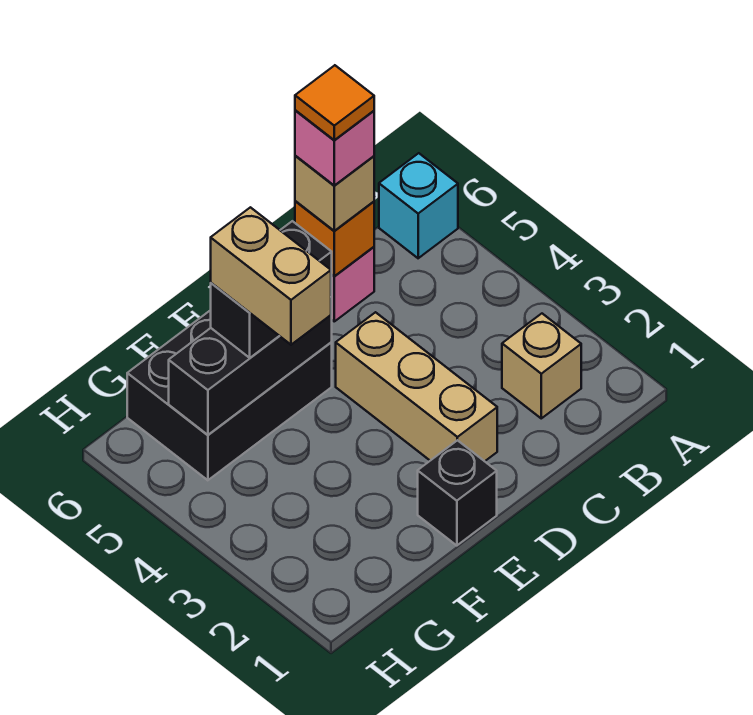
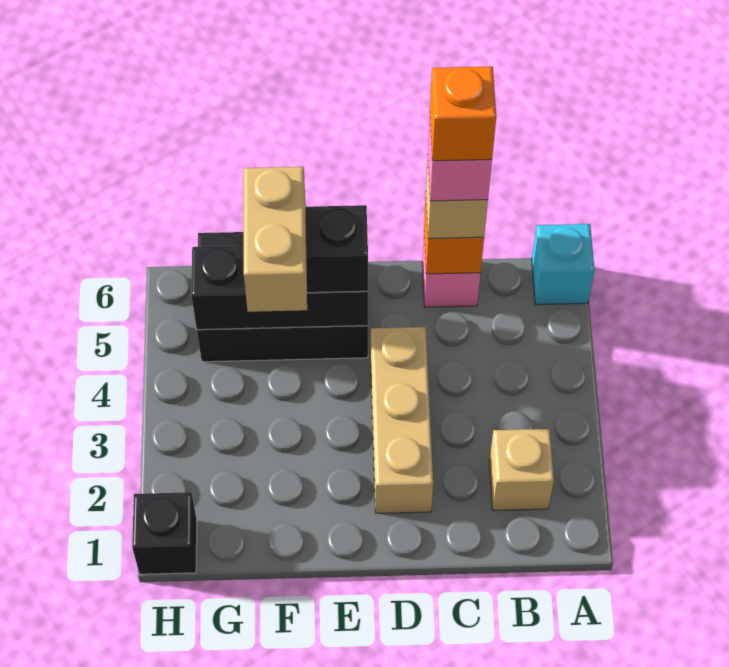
orange tile C6 level 5 -> orange brick C6 level 5
black brick E1 level 1 -> black brick H1 level 1

